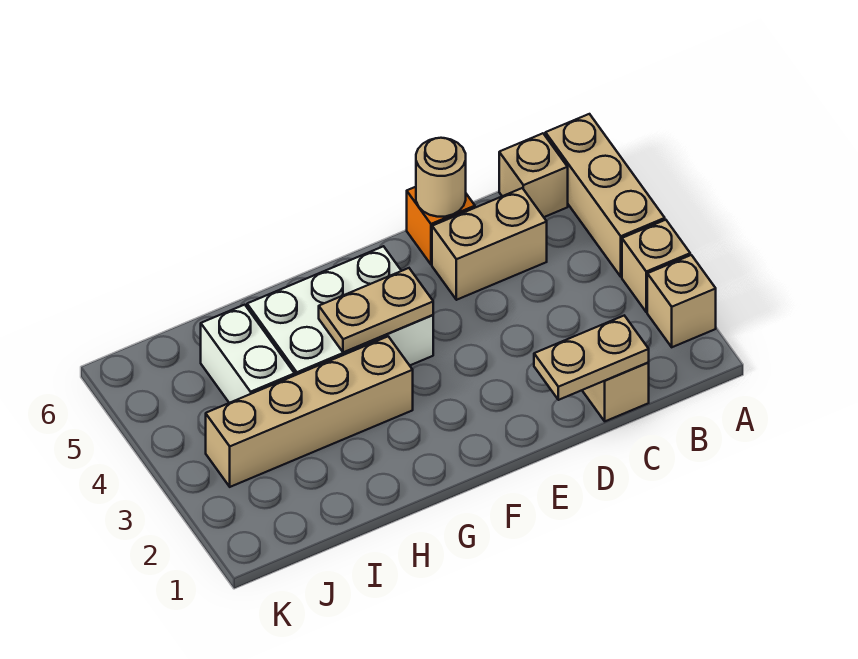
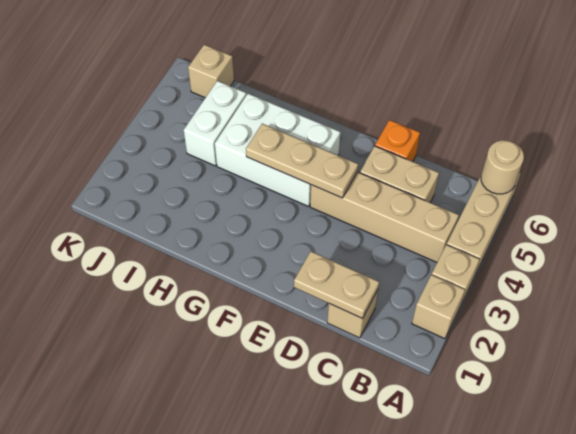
tan brick B6 level 1 -> tan brick J6 level 1
tan round brick D6 level 2 -> tan round brick A6 level 2
tan plate F4:G4 level 2 -> tan plate E4:G4 level 2
tan brick G3:J3 level 1 -> tan brick B4:E4 level 1

